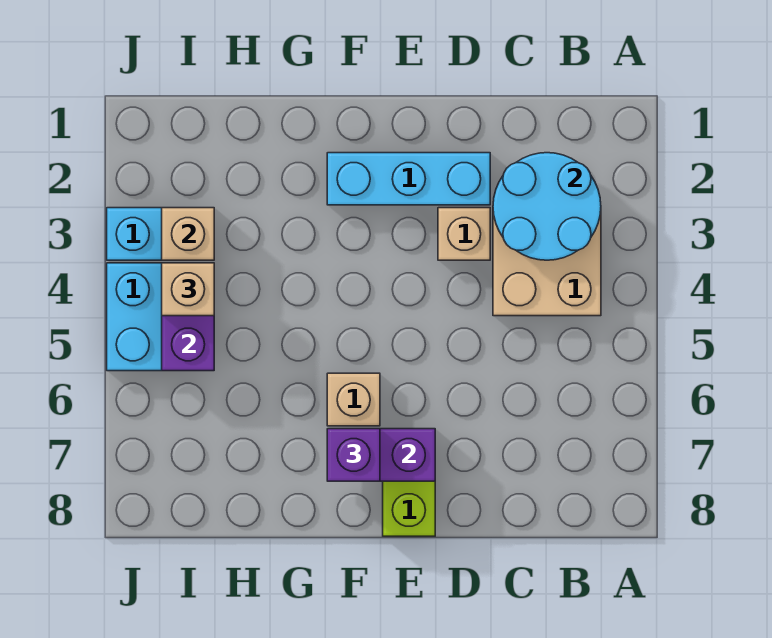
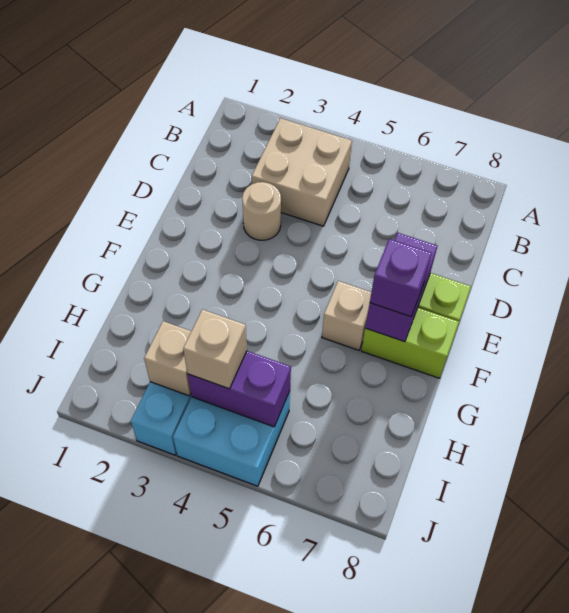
cyan round brick B2:C3 level 2 -> none
cyan brick D2:F2 level 1 -> none
tan brick D3 level 1 -> tan round brick D3 level 1
none -> lime brick F7:F8 level 1

